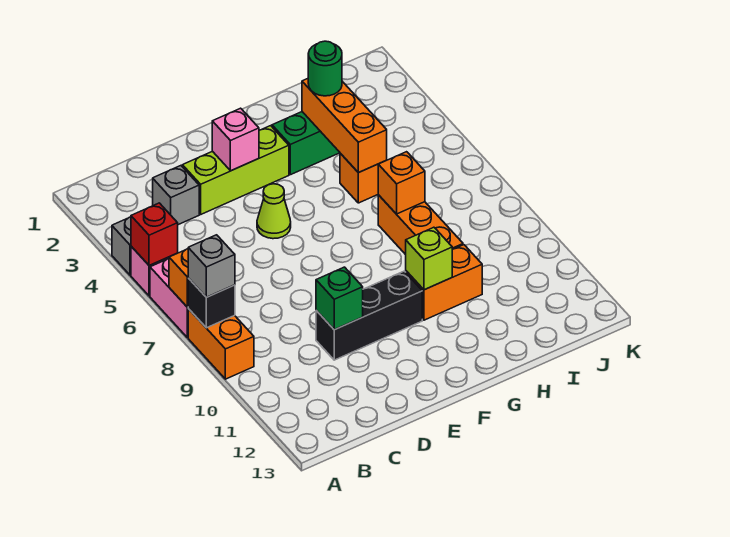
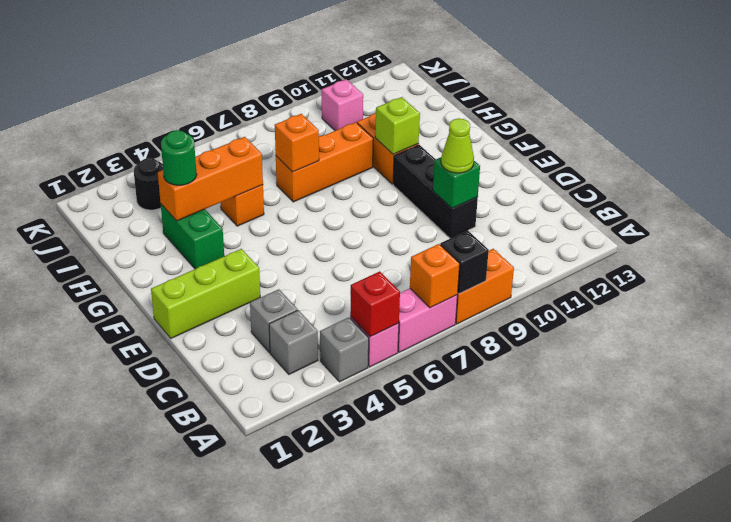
grey brick A8 level 3 -> grey brick B3 level 1
lime brick D3:F3 level 1 -> lime brick E1:E3 level 1
pink brick E3 level 2 -> pink brick J10 level 1
lime cone E5 level 1 -> lime cone D10 level 3
none -> black round brick J3 level 1

